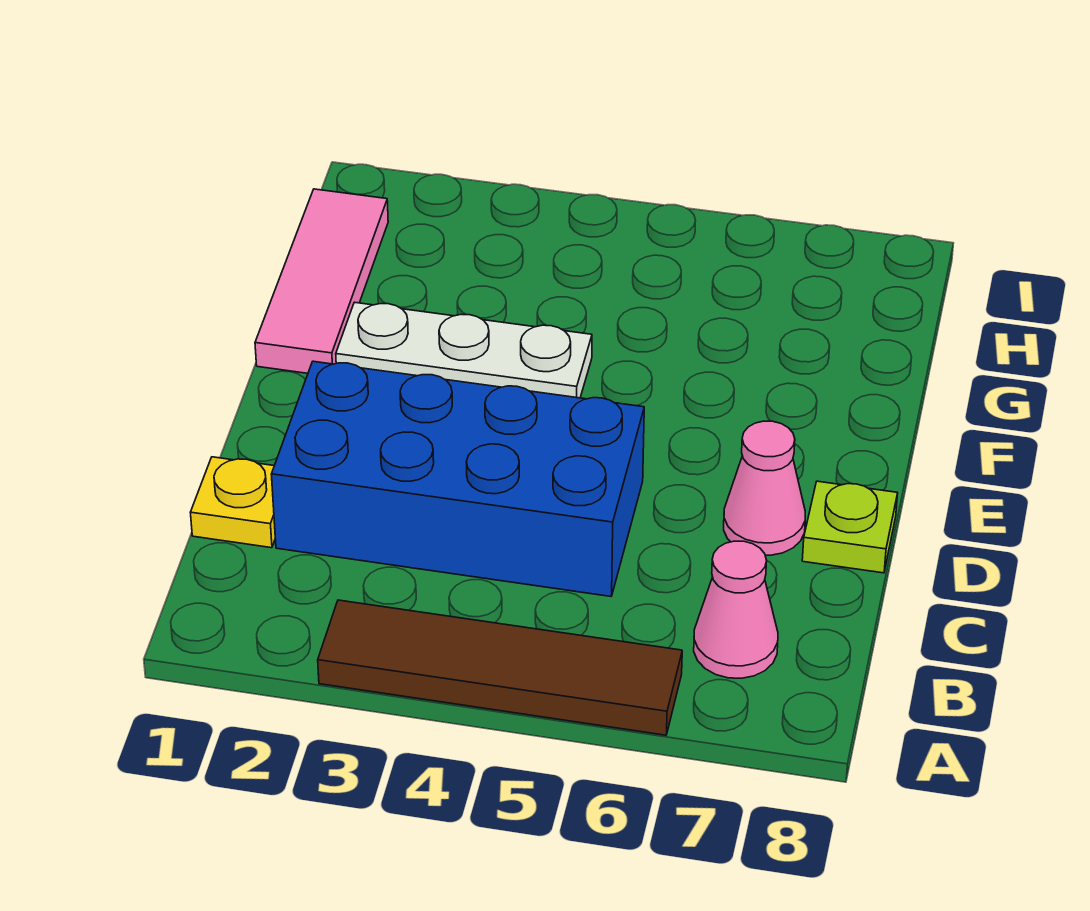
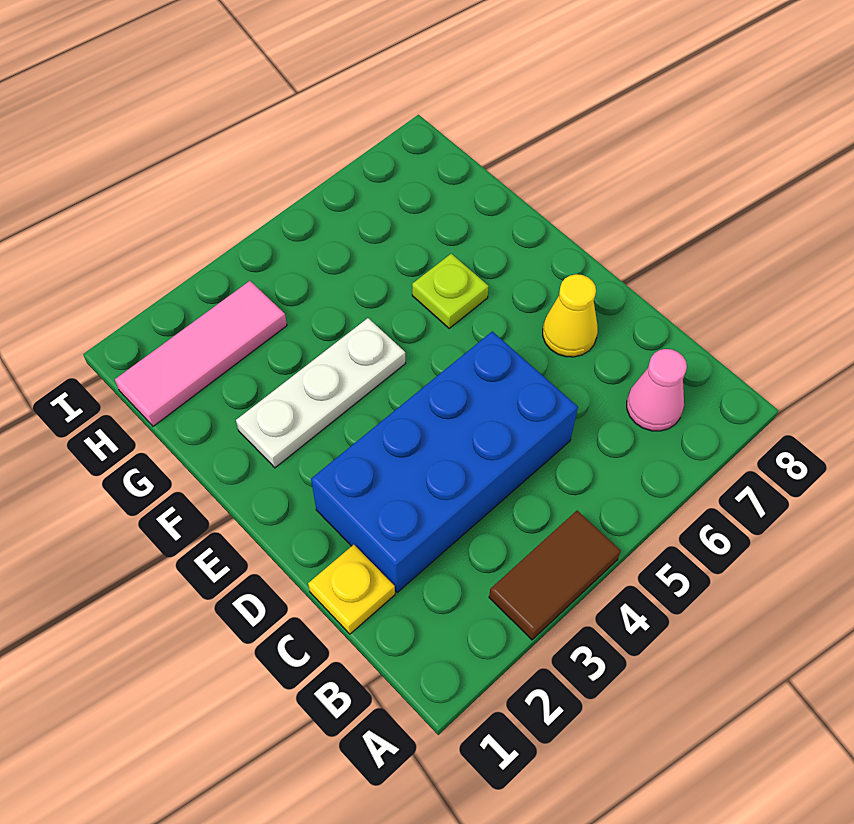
brown tile A3:A6 level 1 -> brown tile A3:A4 level 1
pink cone D7 level 1 -> yellow cone D7 level 1
lime plate D8 level 1 -> lime plate F6 level 1
pink tile F1:H1 level 1 -> pink tile H1:H3 level 1

